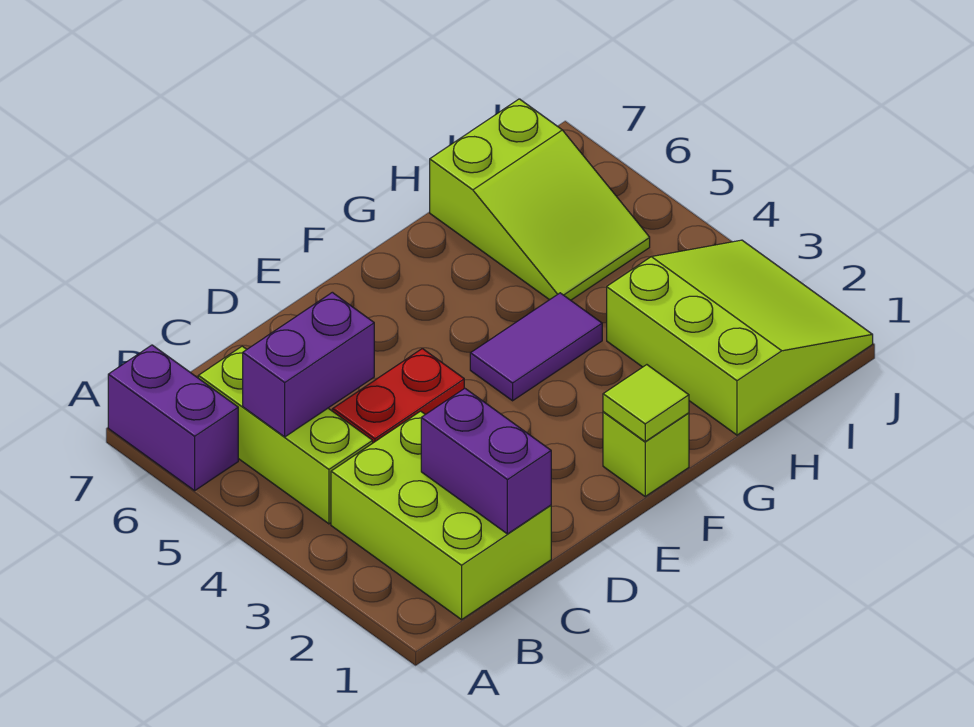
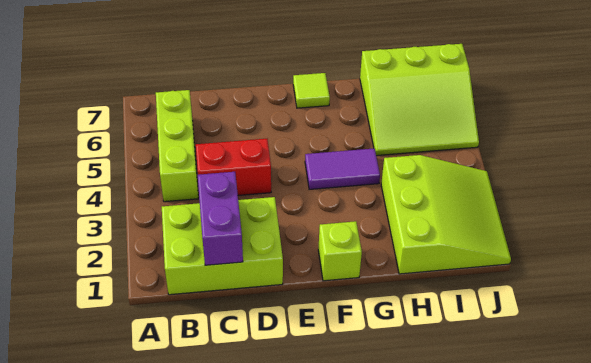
purple brick A6:A7 level 1 -> none
lime brick B1:C3 level 1 -> lime brick B1:D2 level 1
purple brick B5:C5 level 2 -> none
lime tile F1 level 2 -> lime tile F7 level 1
lime slope H5:I7 level 1 top 7 -> lime slope H5:J7 level 1 top 7

